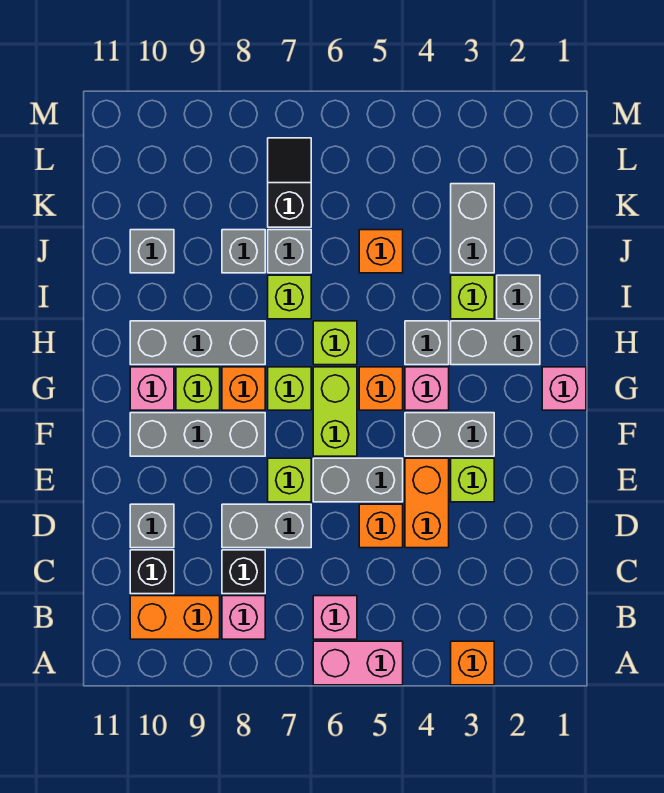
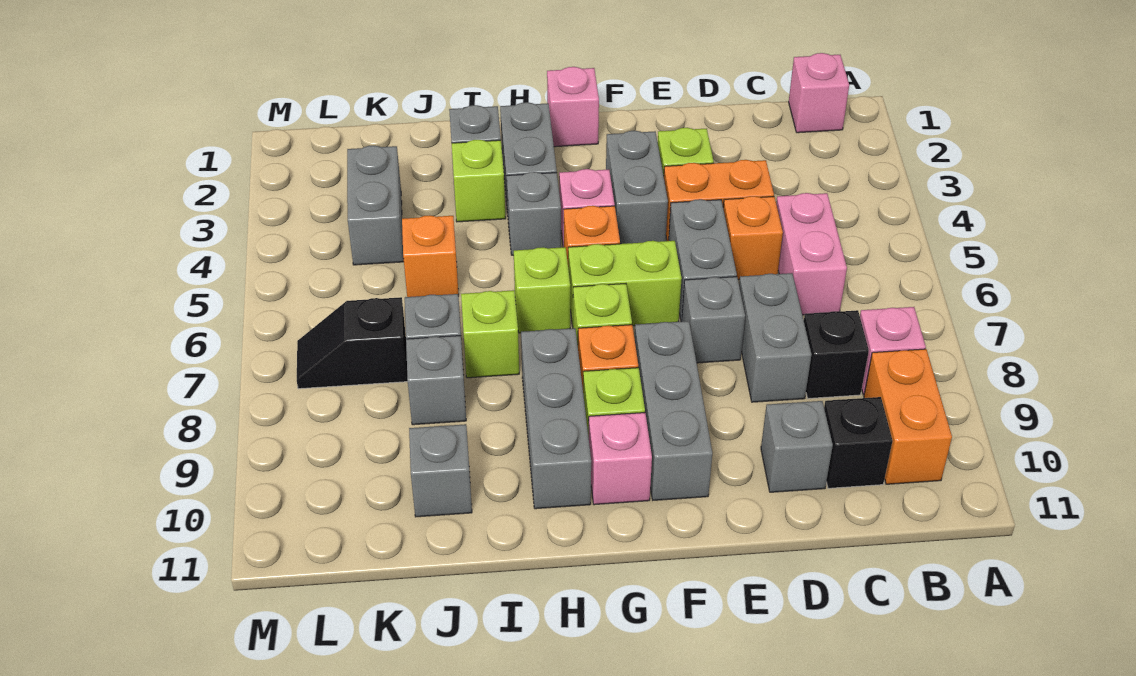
orange brick A3 level 1 -> none
pink brick A5:A6 level 1 -> pink brick C5:C6 level 1
pink brick B6 level 1 -> pink brick B1 level 1
lime brick E7 level 1 -> grey brick E7 level 1
grey brick J3:K3 level 1 -> grey brick K3:K4 level 1

